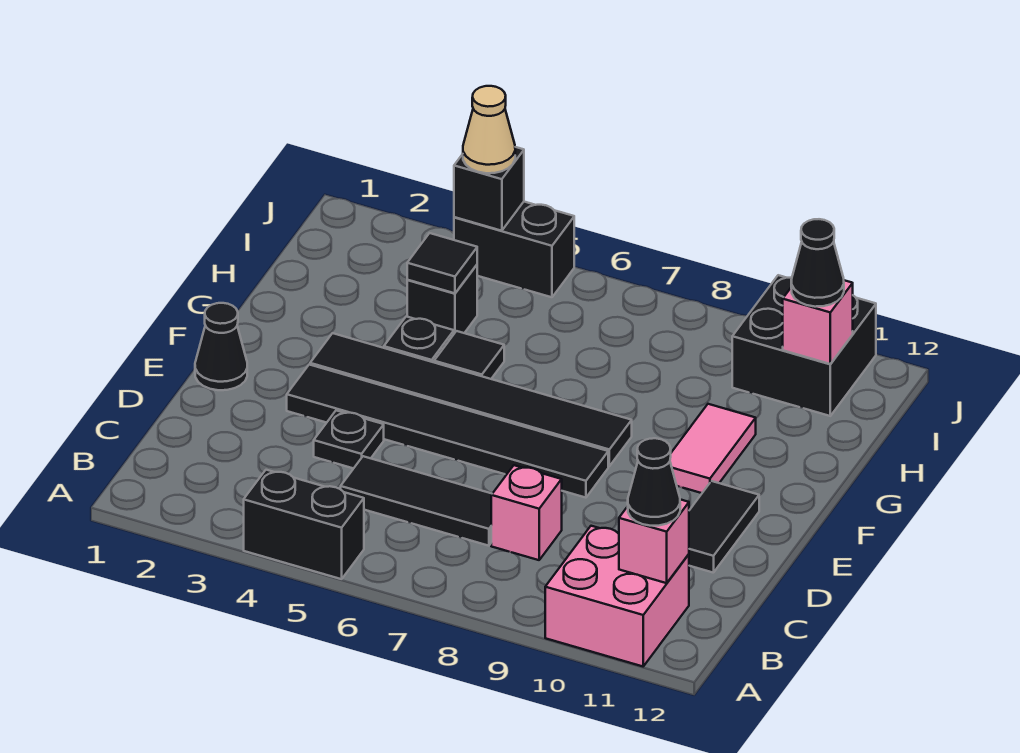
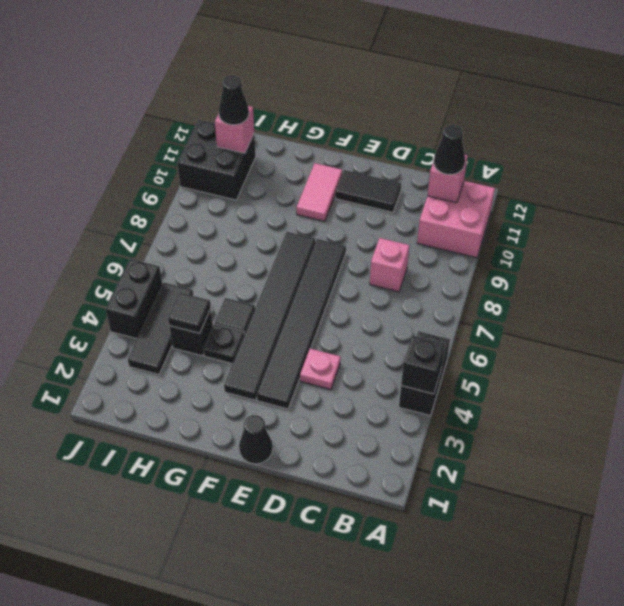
black tile C5:C7 level 1 -> black tile I3:I5 level 1
black plate D4 level 1 -> pink plate D4 level 1
pink tile F10:G10 level 1 -> pink tile F10:F11 level 1
black brick J4 level 2 -> black brick A4 level 2
tan cone J4 level 3 -> none

